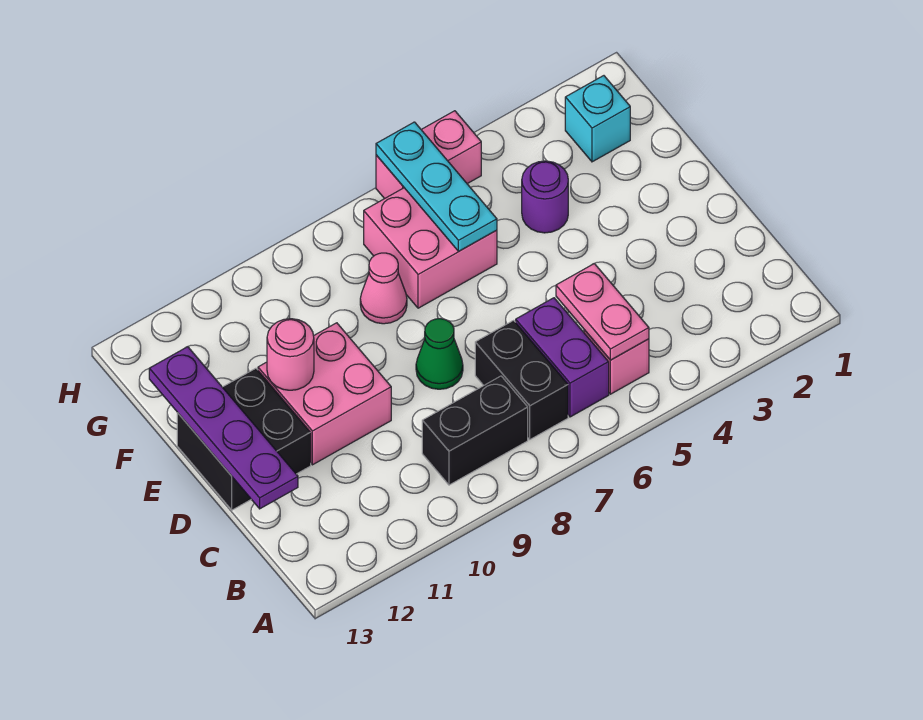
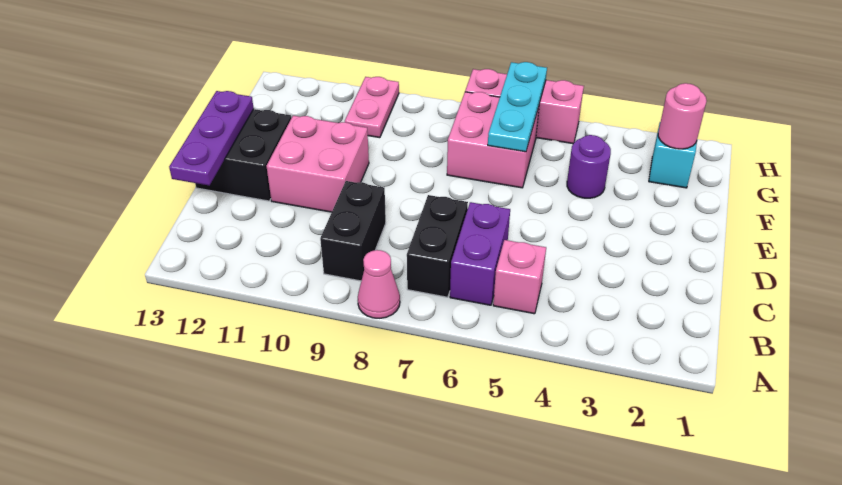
pink plate B5:C5 level 2 -> pink plate G10:H10 level 1
black brick B8:B9 level 1 -> black brick B9:C9 level 1
purple plate C13:F13 level 2 -> purple plate C13:E13 level 2
green cone D8 level 1 -> none
pink round brick E11 level 2 -> pink round brick G2 level 2
pink cone F8 level 1 -> pink cone A8 level 1
pink brick H5:H6 level 1 -> pink brick H5:H7 level 1

